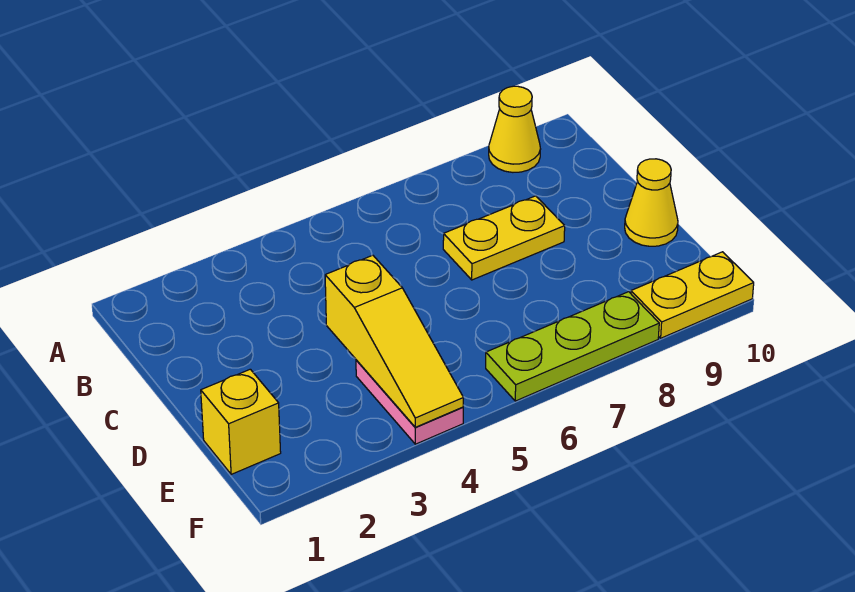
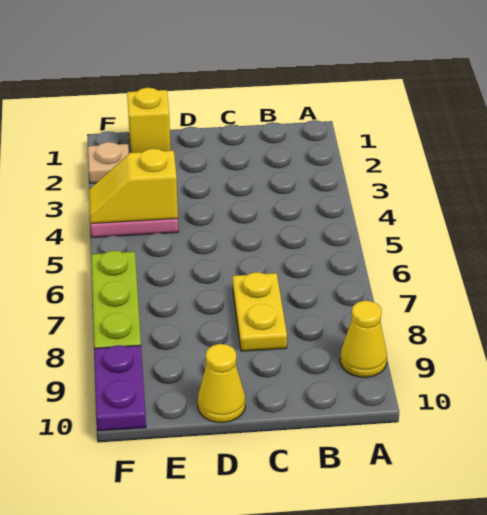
yellow slope D4:F4 level 2 top D -> yellow slope E4:F4 level 2 top E
none -> tan plate F2 level 1
yellow plate F9:F10 level 1 -> purple plate F9:F10 level 1

